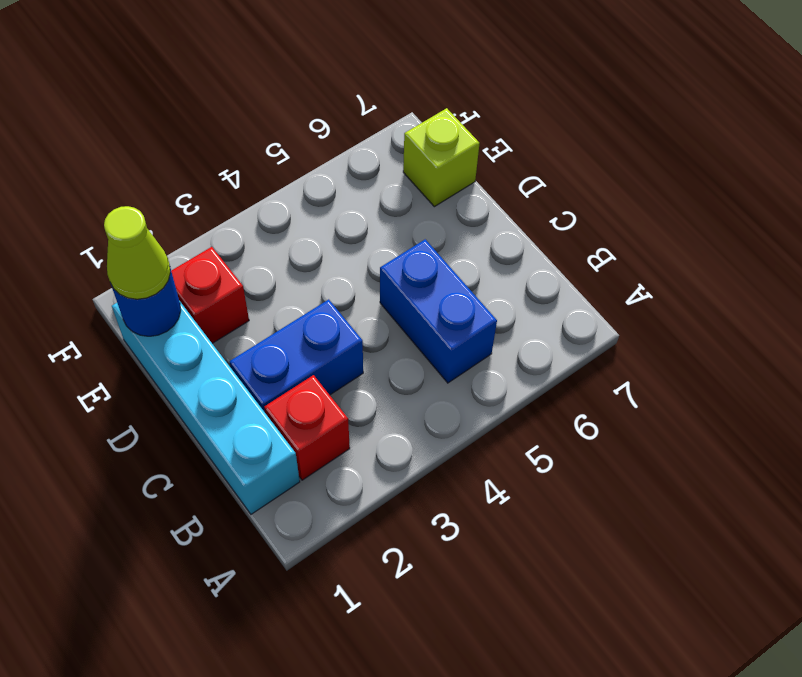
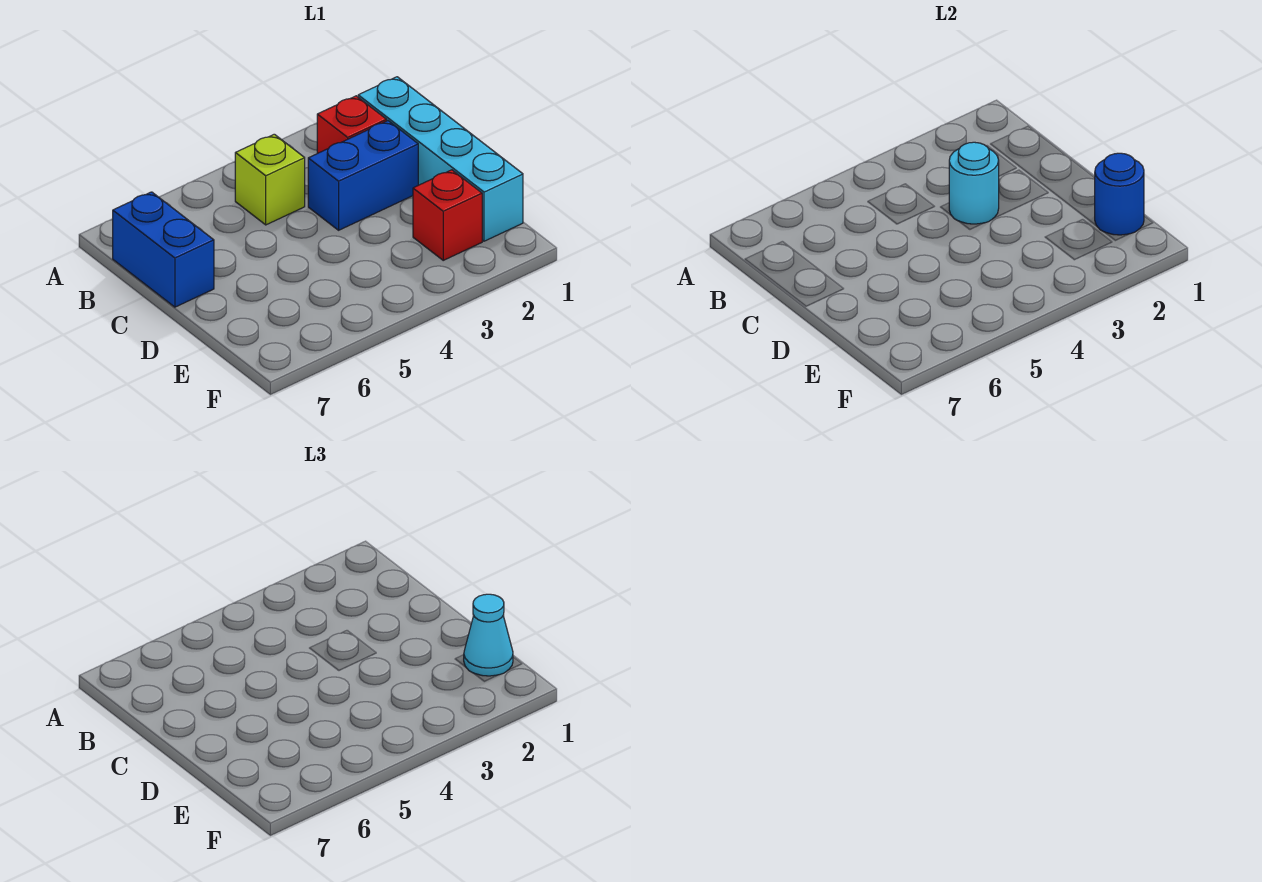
blue brick B5:C5 level 1 -> blue brick B7:C7 level 1
none -> cyan round brick C3 level 2
lime cone E1 level 3 -> cyan cone E1 level 3
lime brick E7 level 1 -> lime brick B4 level 1

